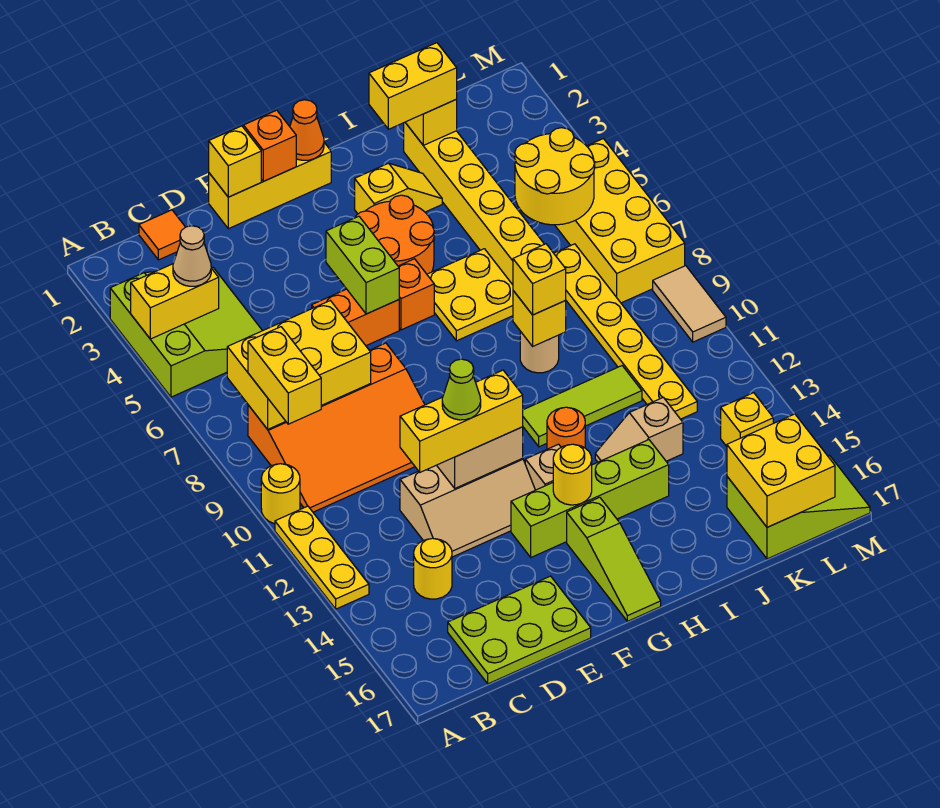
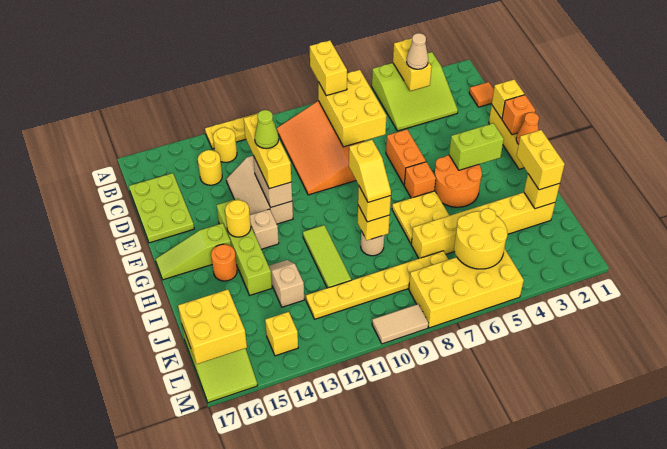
yellow round brick A10 level 1 -> yellow round brick B13 level 1
yellow brick B8:B9 level 3 -> yellow brick A8:B8 level 3
lime brick F5:F6 level 2 -> lime brick G3:G4 level 2
yellow slope H3:I3 level 1 top H -> yellow slope H9:I9 level 4 top H
orange round brick H12 level 1 -> orange round brick H15 level 1

